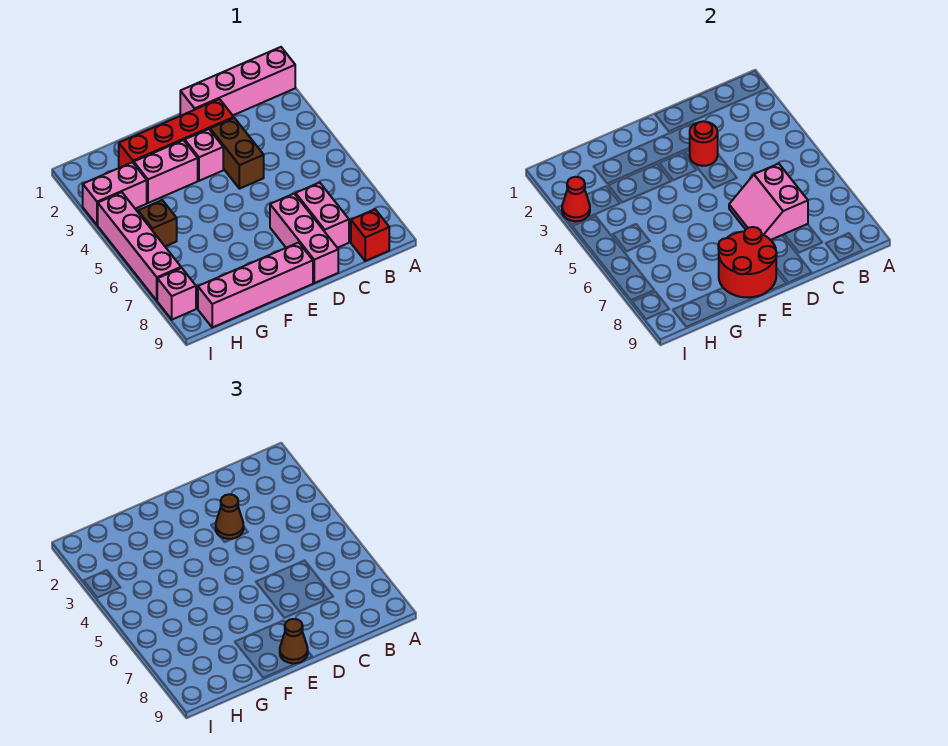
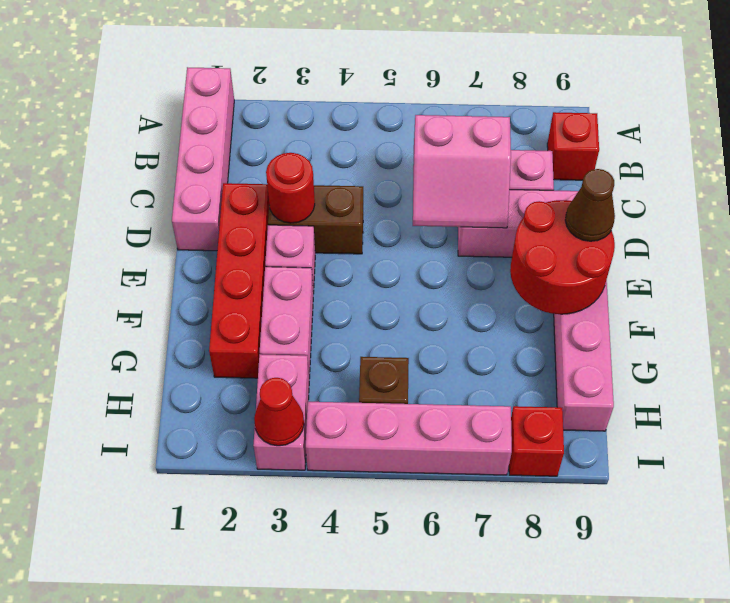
brown cone D3 level 3 -> none
pink brick I8 level 1 -> red brick I8 level 1

